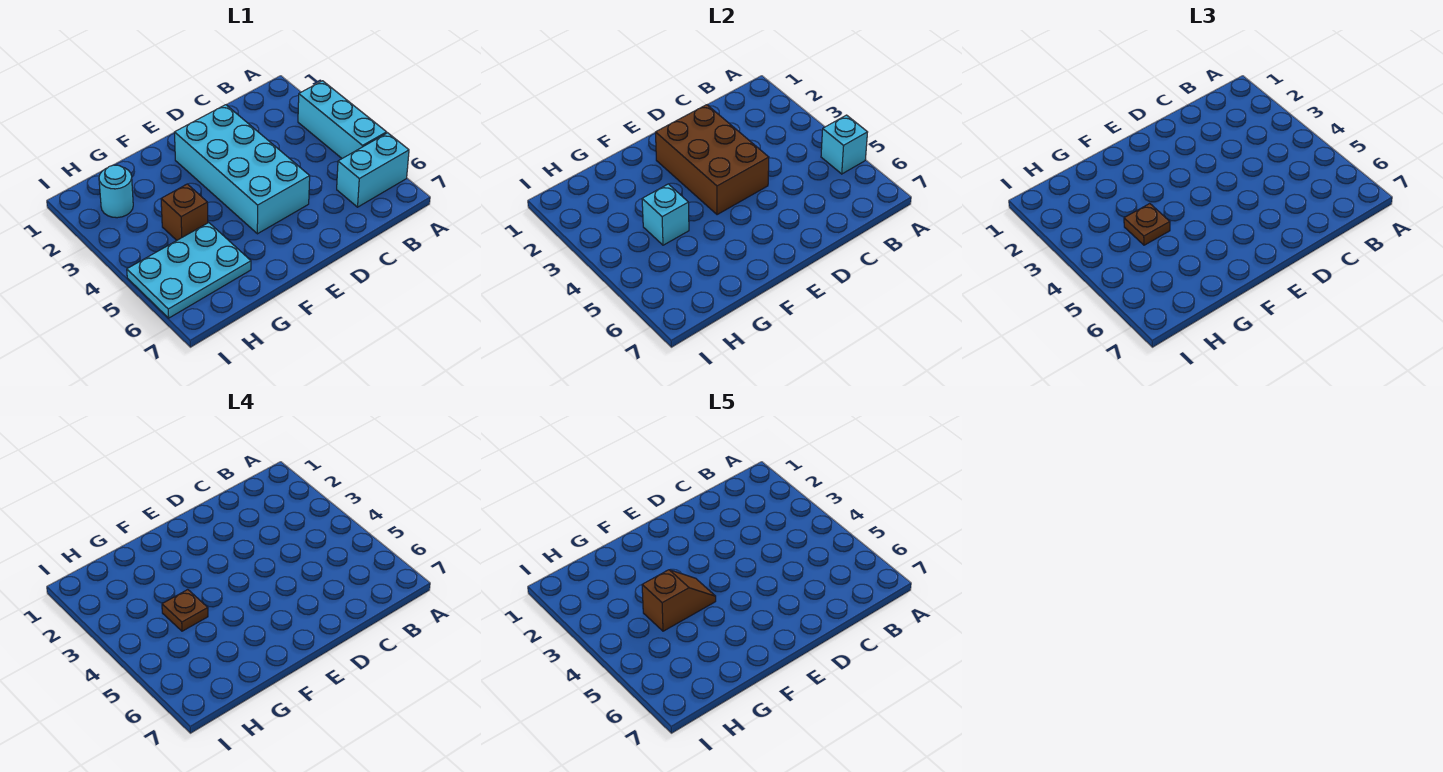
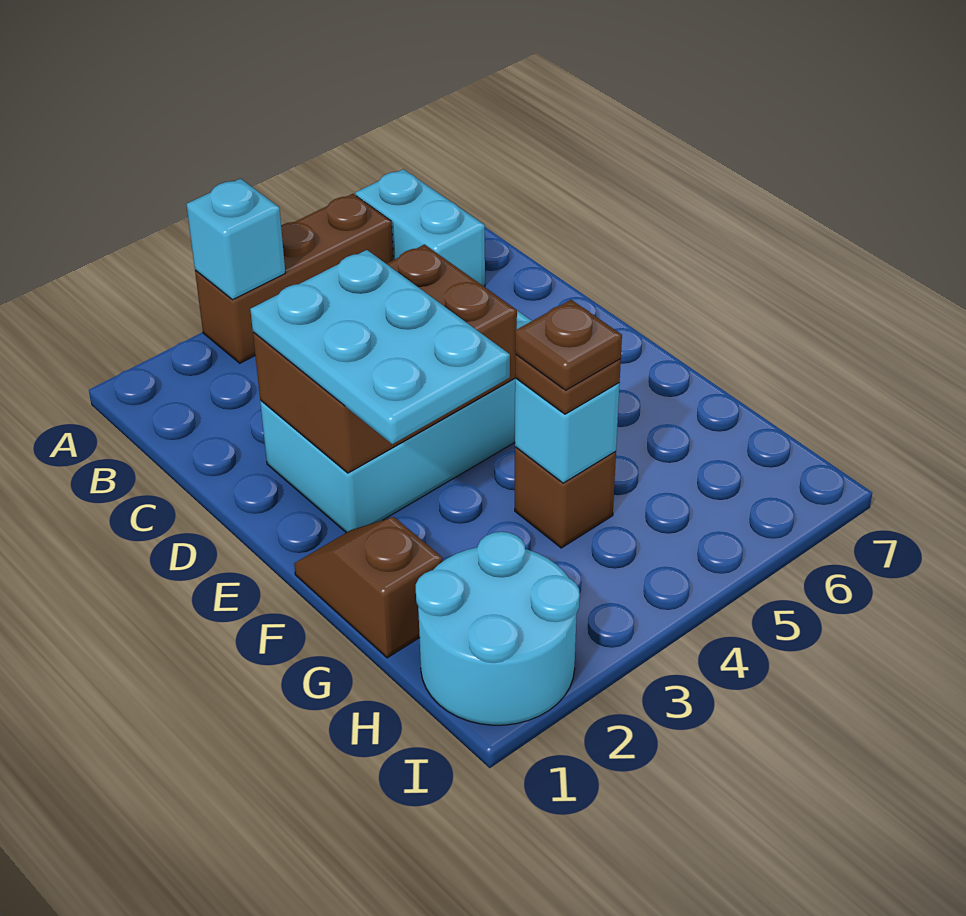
cyan brick A3:A5 level 1 -> brown brick A3:A5 level 1
cyan brick A5 level 2 -> cyan brick A3 level 2
brown slope F4:G4 level 5 top G -> brown slope F1:G1 level 1 top G
cyan plate G5:I6 level 1 -> cyan plate D2:F3 level 3
cyan round brick H2 level 1 -> cyan round brick H1:I2 level 1

